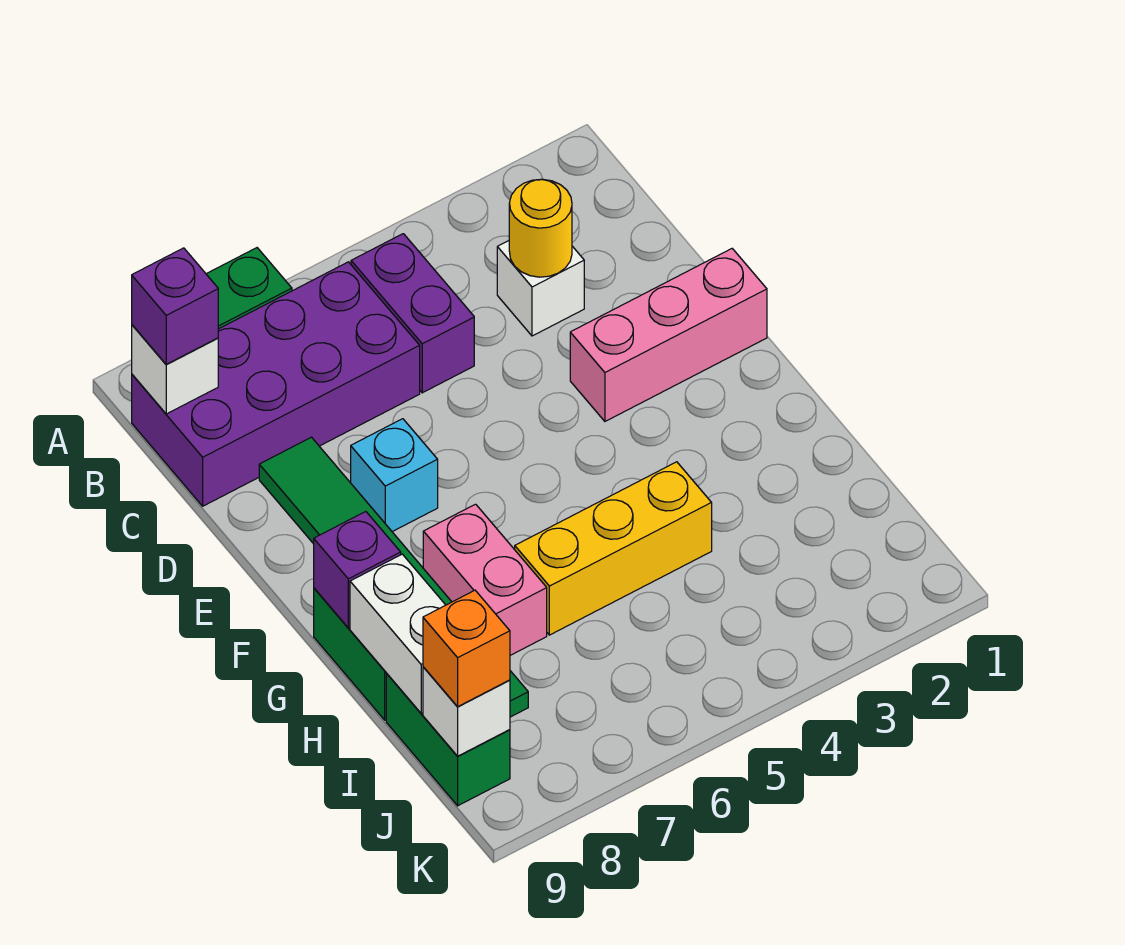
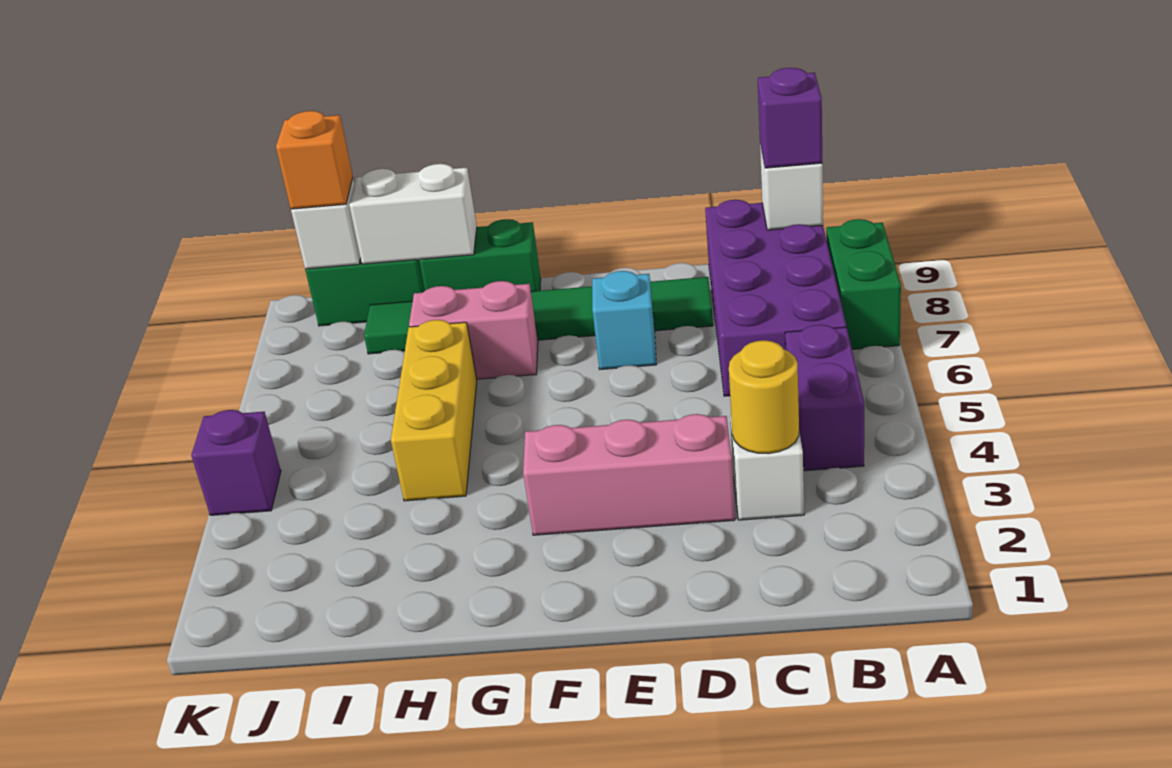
purple brick B5:C5 level 1 -> purple brick B4:B5 level 1
pink brick E1:E3 level 1 -> pink brick D3:F3 level 1
purple brick G9 level 2 -> purple brick K4 level 1

